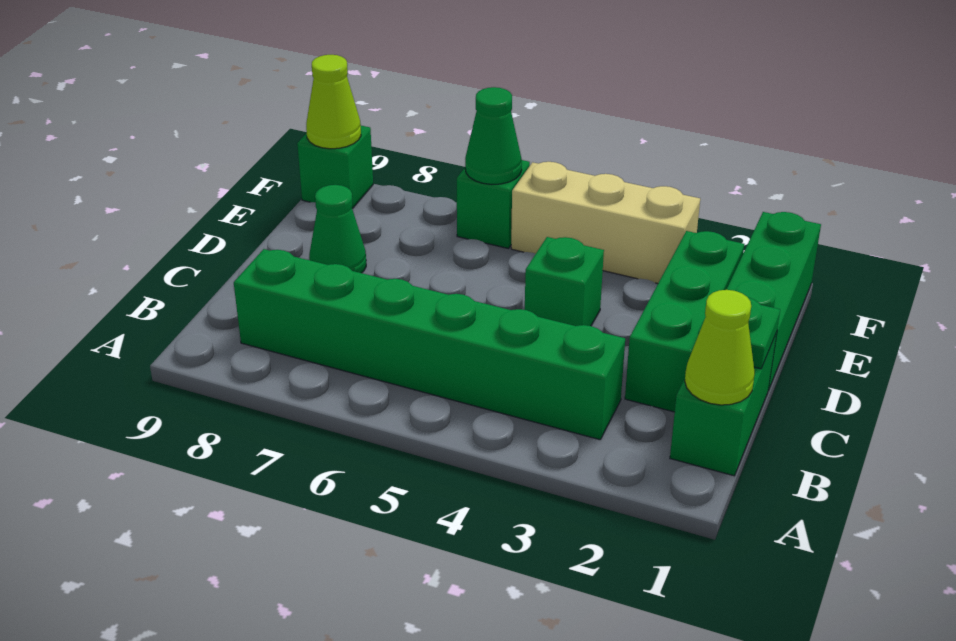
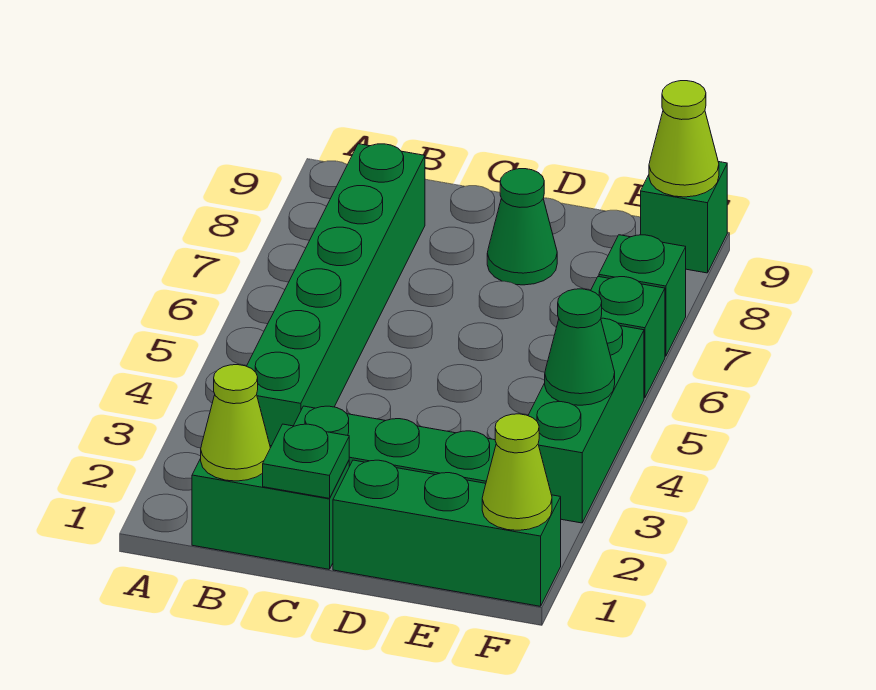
green brick D4 level 1 -> green brick F7 level 1
none -> lime cone F1 level 2
tan brick F3:F5 level 1 -> green brick F3:F5 level 1
green cone F6 level 2 -> green cone F4 level 2

